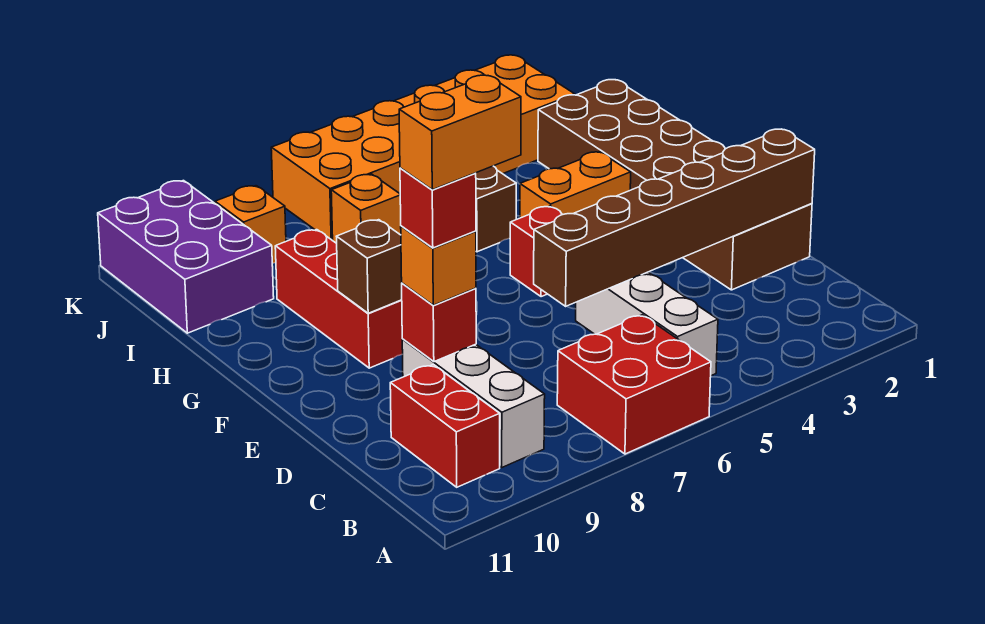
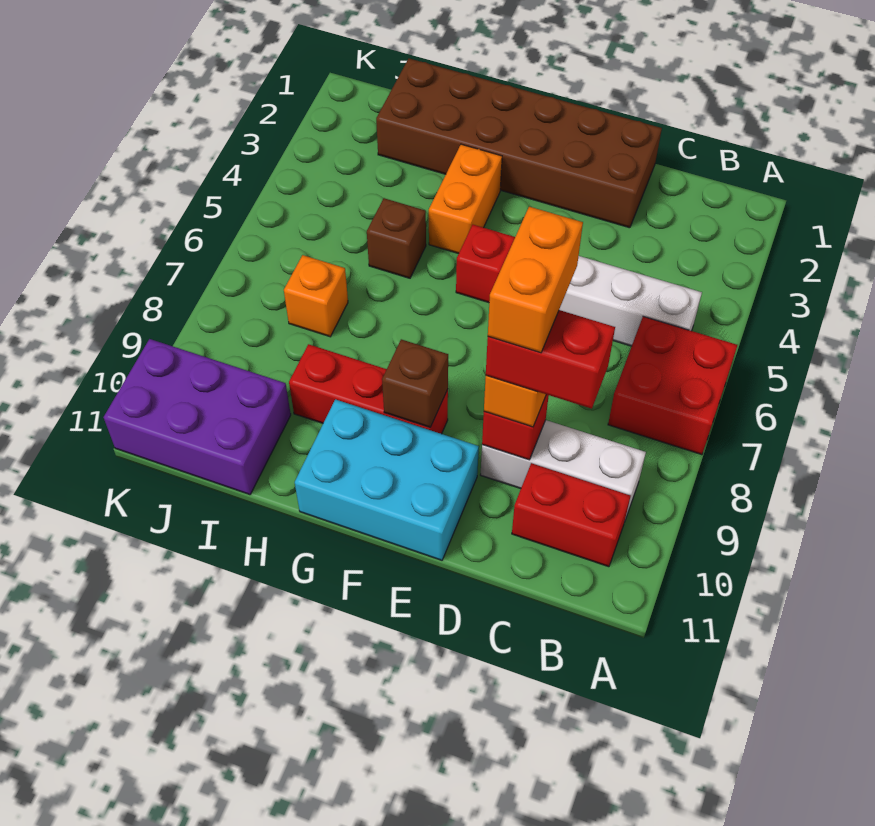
brown brick D1:D6 level 2 -> none
red brick D9 level 4 -> red brick C9:D9 level 4
none -> cyan brick E10:G11 level 1
orange brick J2:K7 level 1 -> none
orange brick J9 level 1 -> none

